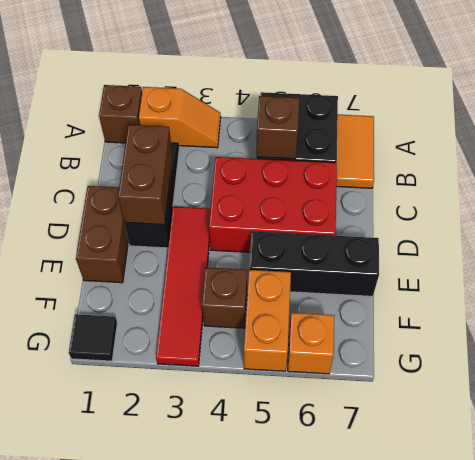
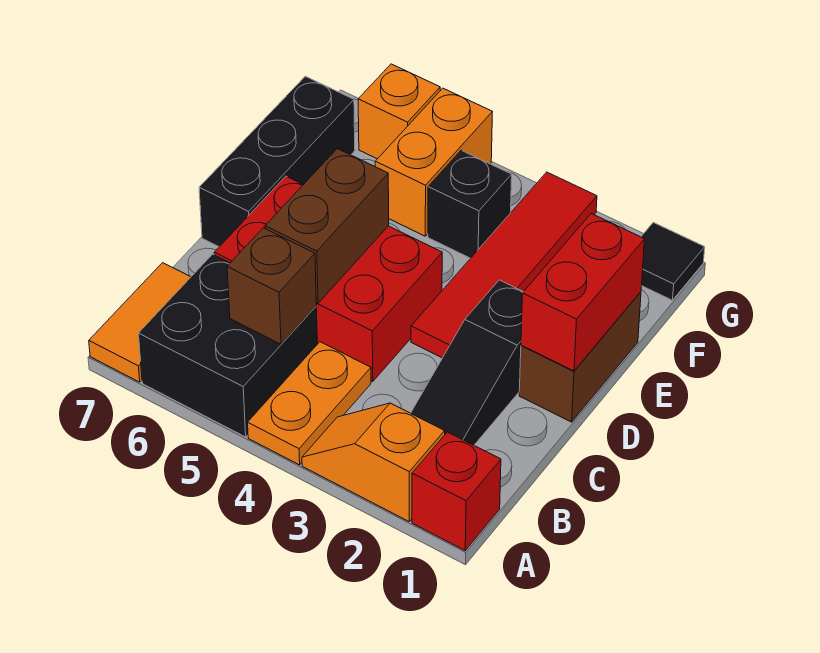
brown brick A1 level 1 -> red brick A1 level 1
none -> orange plate A4:B4 level 1
brown brick C2:D2 level 2 -> brown brick C5:D5 level 2
none -> red brick D1:E1 level 2
black brick E5:E7 level 1 -> black brick D7:F7 level 1
brown brick F4 level 1 -> black brick F4 level 1

